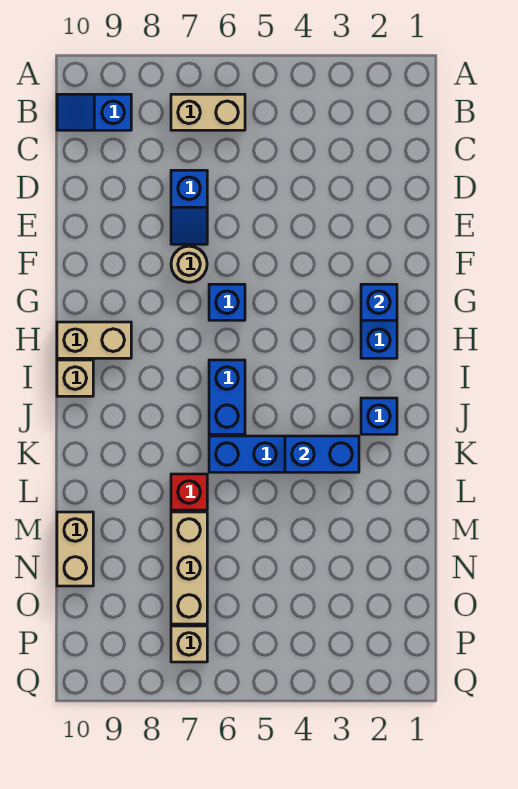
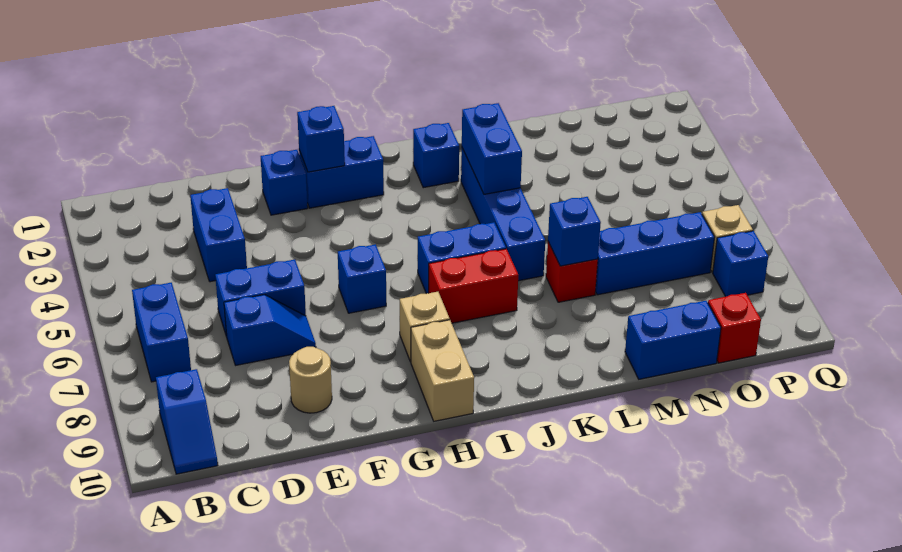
tan brick B6:B7 level 1 -> blue brick B6:B7 level 1
none -> blue brick D3:D4 level 1
none -> blue brick D6:E6 level 1
none -> blue brick F2 level 1
tan round brick F7 level 1 -> tan round brick E9 level 1
none -> red brick I7:J7 level 1
tan brick I10 level 1 -> tan brick H8 level 1
none -> blue brick L7 level 2
tan brick M7:O7 level 1 -> blue brick M7:O7 level 1
tan brick M10:N10 level 1 -> blue brick M10:N10 level 1
none -> red brick O10 level 1
none -> blue brick P8 level 1

